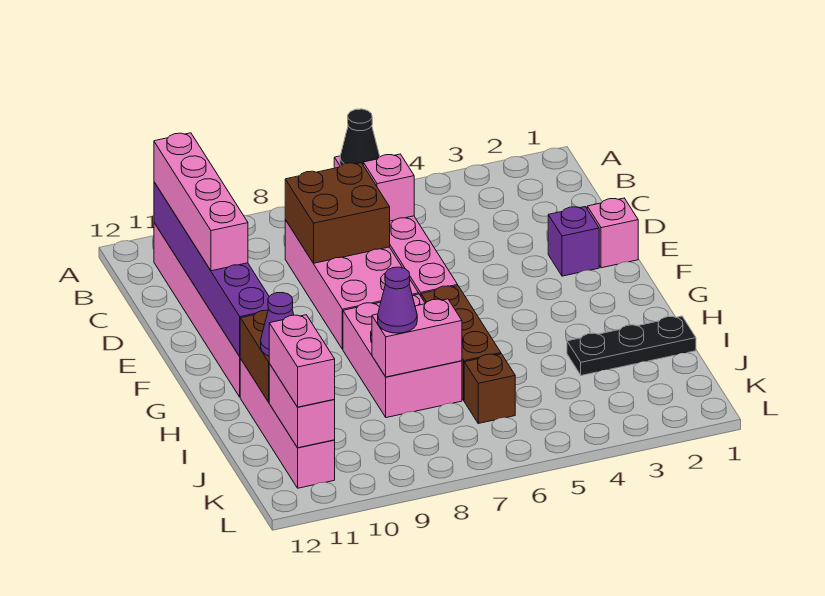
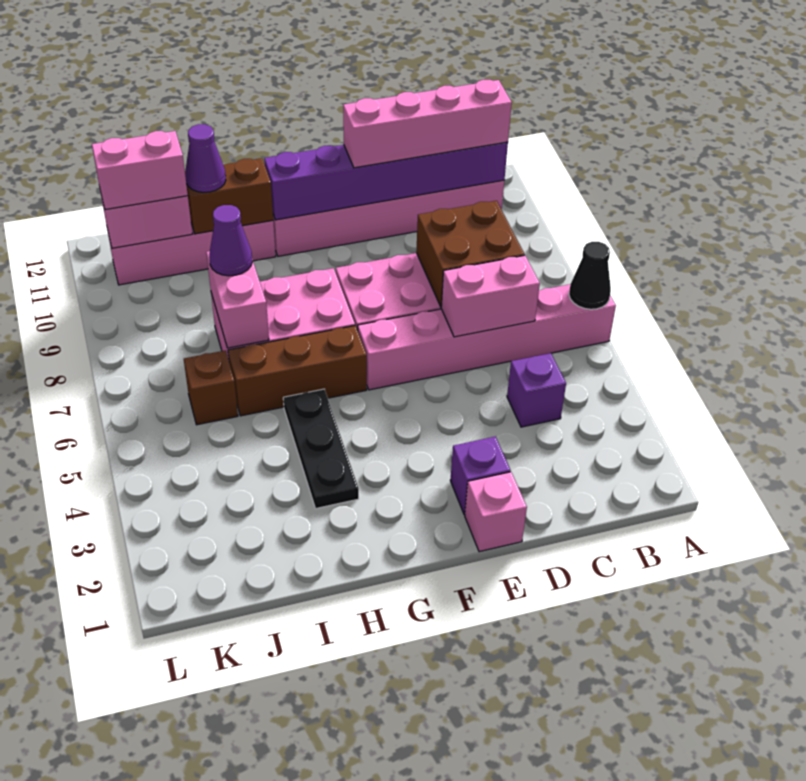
none -> purple brick C4 level 1
pink brick C6 level 2 -> pink brick C6:D6 level 2
black plate I1:I3 level 1 -> black plate H3:H5 level 1

